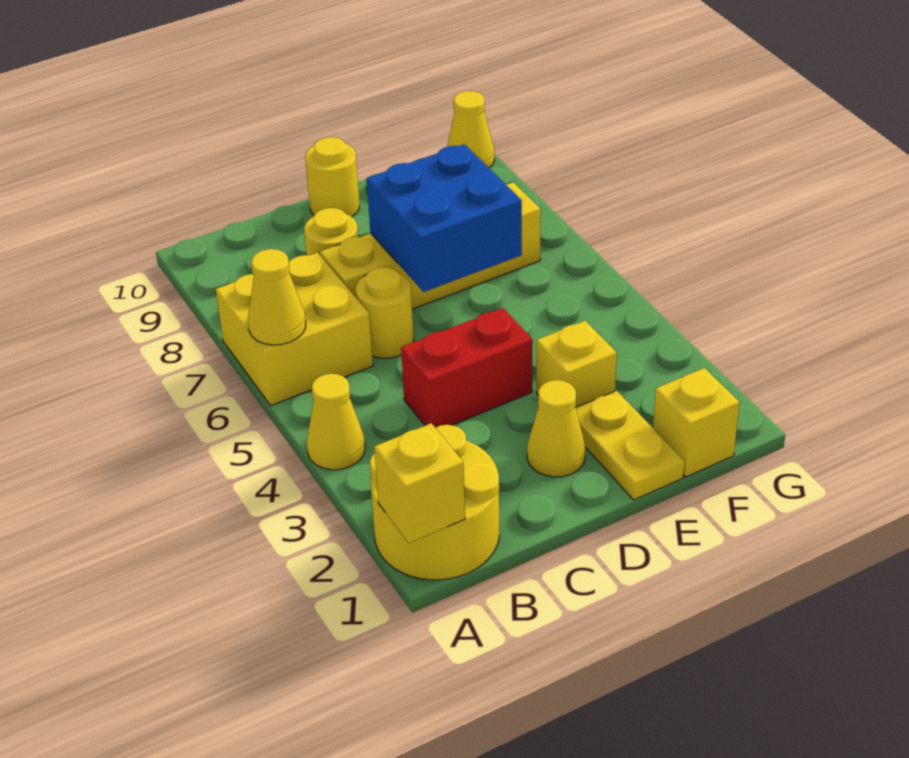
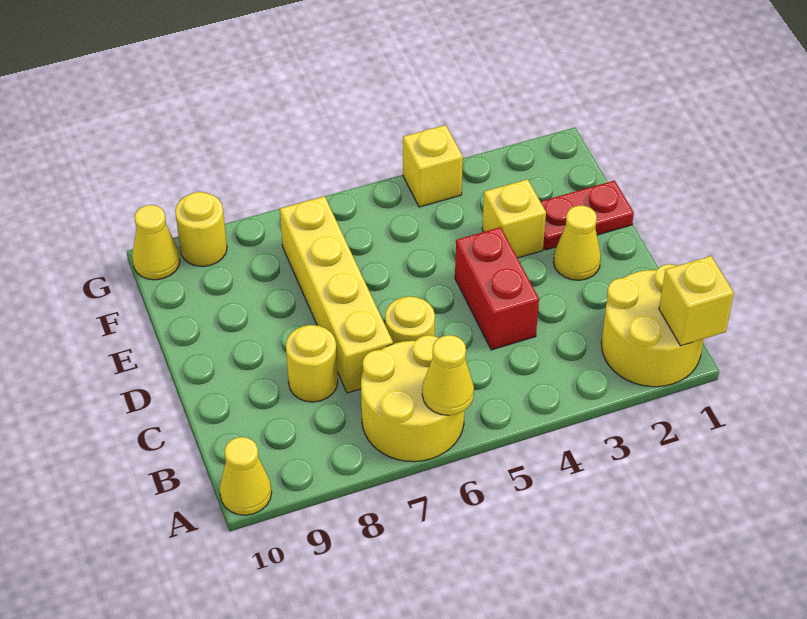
yellow cone A4 level 1 -> yellow cone A10 level 1
yellow brick A6:B7 level 1 -> yellow round brick A6:B7 level 1
blue brick D6:E7 level 2 -> none
yellow round brick D10 level 1 -> yellow round brick G9 level 1
yellow plate E1:E2 level 1 -> red plate E1:E2 level 1
yellow brick F1 level 1 -> yellow brick G4 level 1

